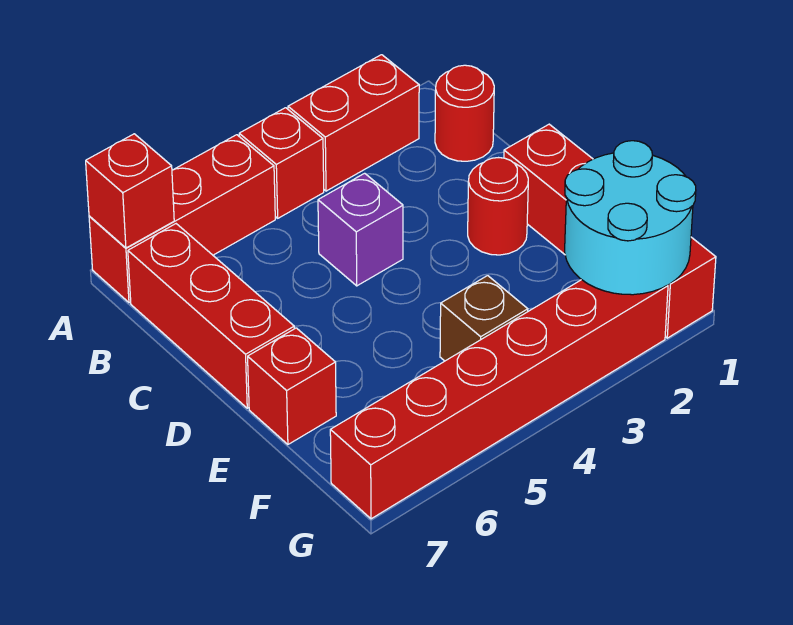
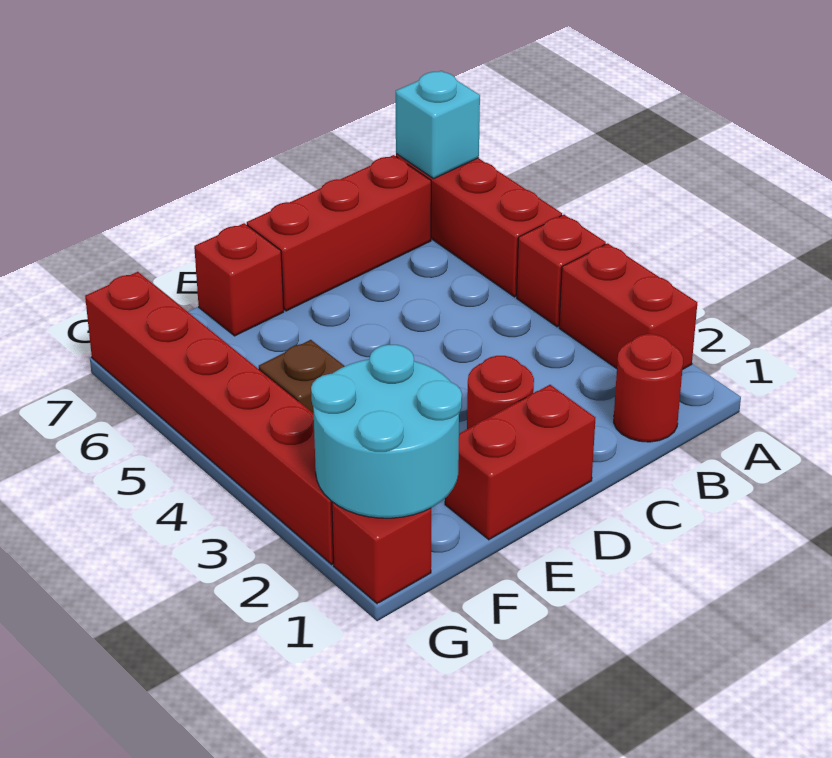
red brick A7 level 2 -> cyan brick A7 level 2
purple brick C4 level 1 -> none

